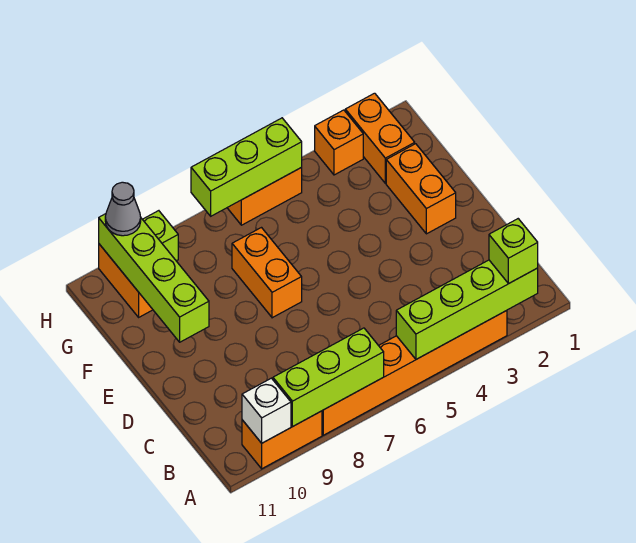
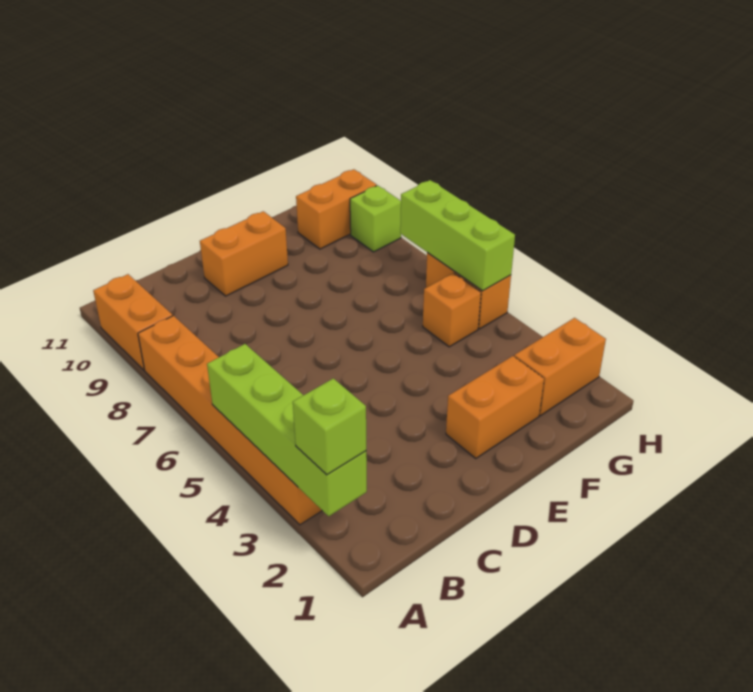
lime brick A7:A9 level 2 -> none
white brick A10 level 2 -> none
orange brick E7:F7 level 1 -> orange brick D10:E10 level 1
lime brick E10:H10 level 2 -> none
orange brick H3 level 1 -> orange brick G5 level 1
grey cone H10 level 3 -> none

